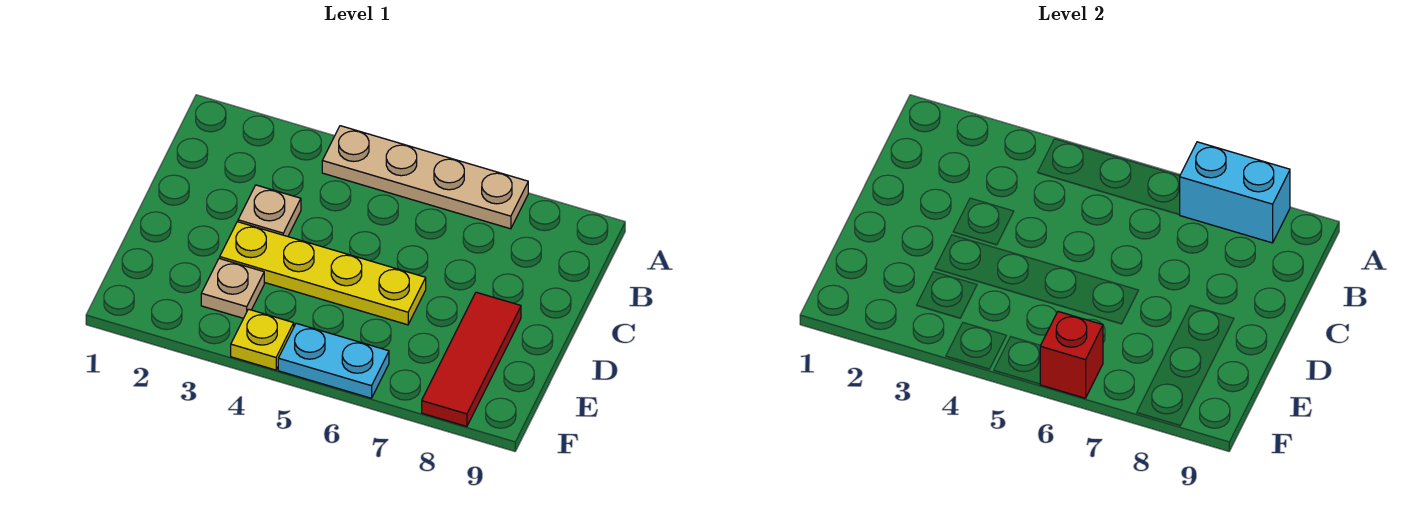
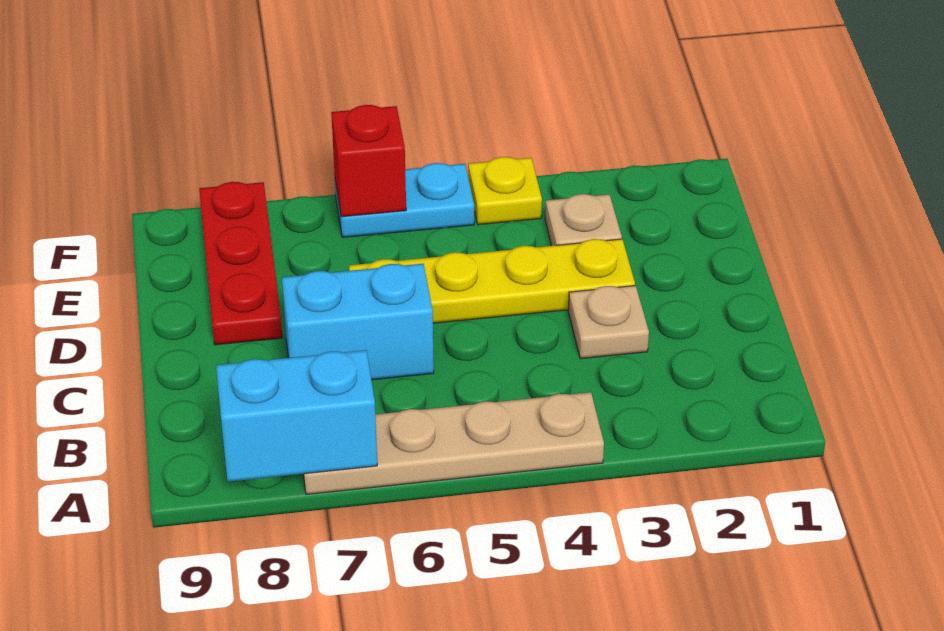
none -> cyan brick C6:C7 level 1
red tile D8:F8 level 1 -> red plate D8:F8 level 1

